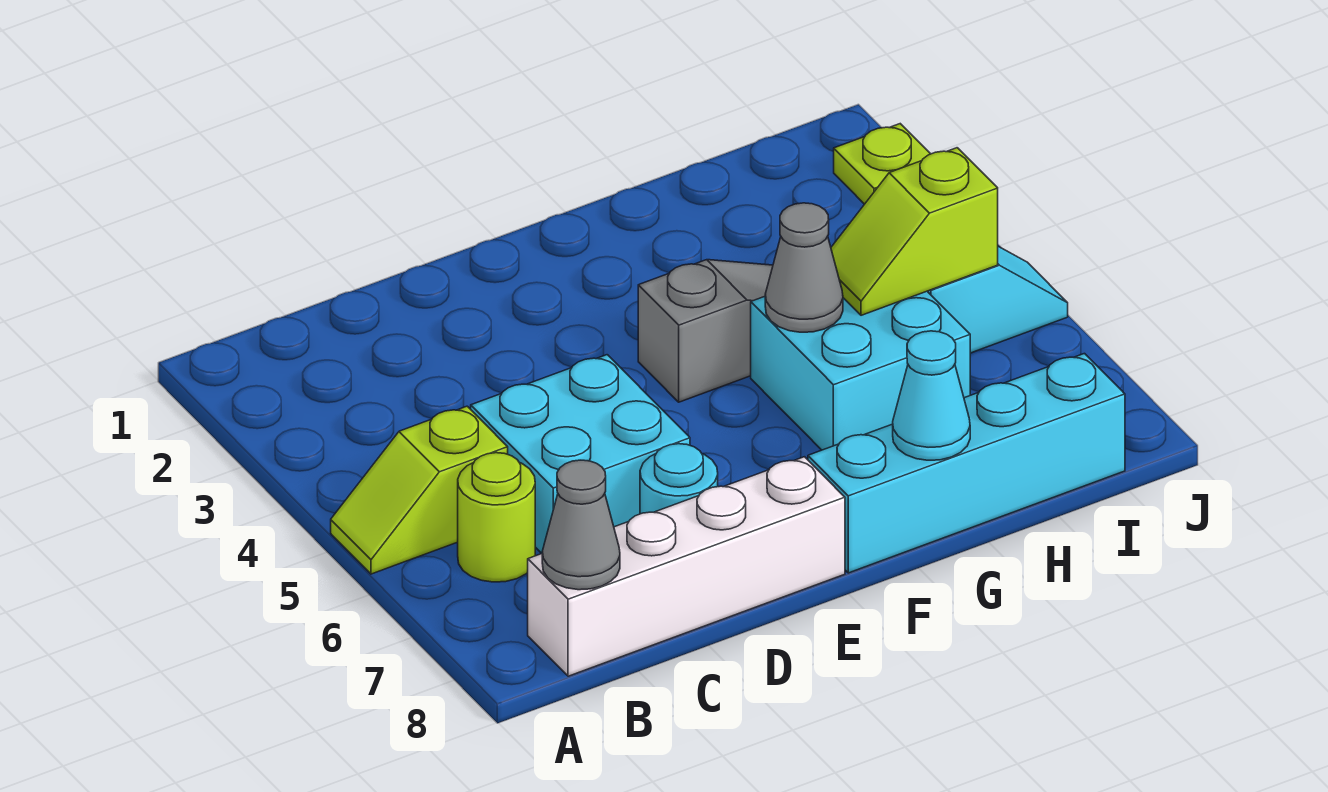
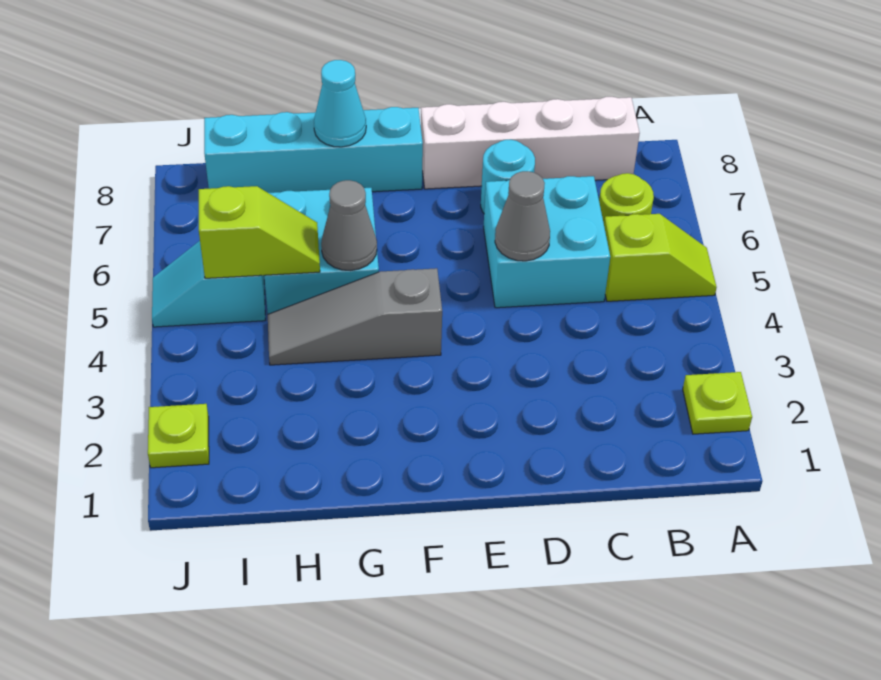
none -> lime plate A2 level 1
grey cone B8 level 2 -> grey cone D5 level 2

